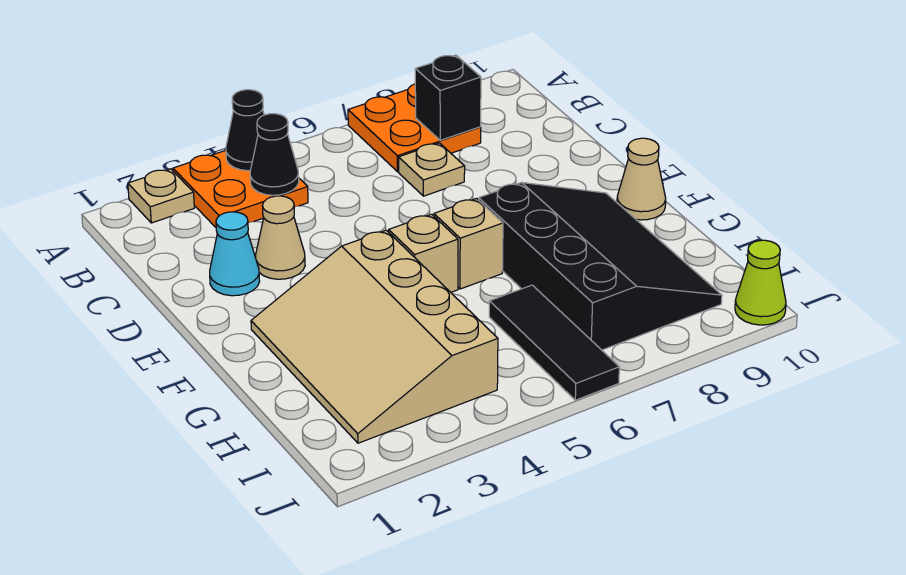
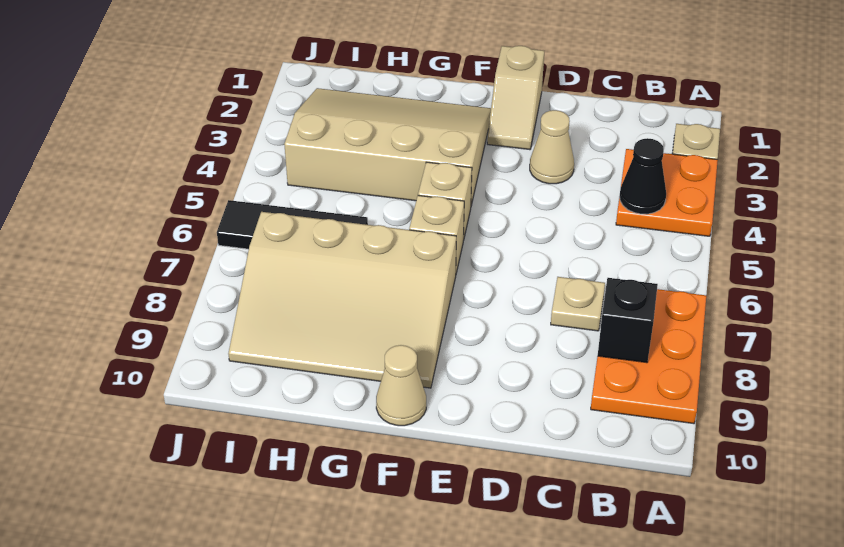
black cone A4 level 2 -> none
orange plate A7:B8 level 1 -> orange plate A7:B9 level 1
cyan cone D2 level 1 -> none
none -> tan slope E1:E2 level 1 top 1
black slope F7:I9 level 1 top 7 -> tan slope F7:I9 level 1 top 7
lime cone J10 level 1 -> none

